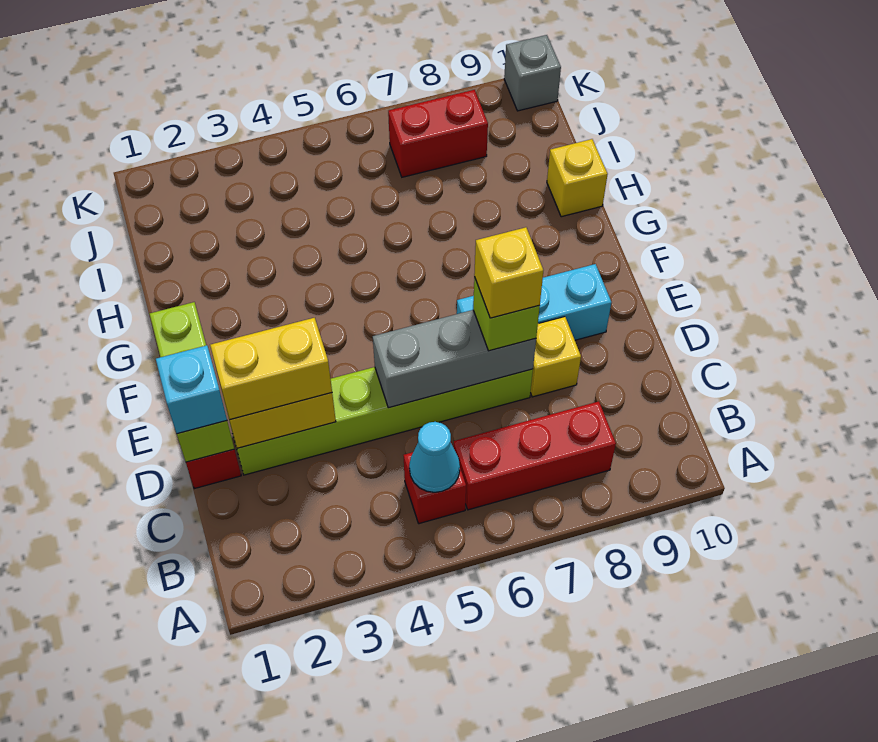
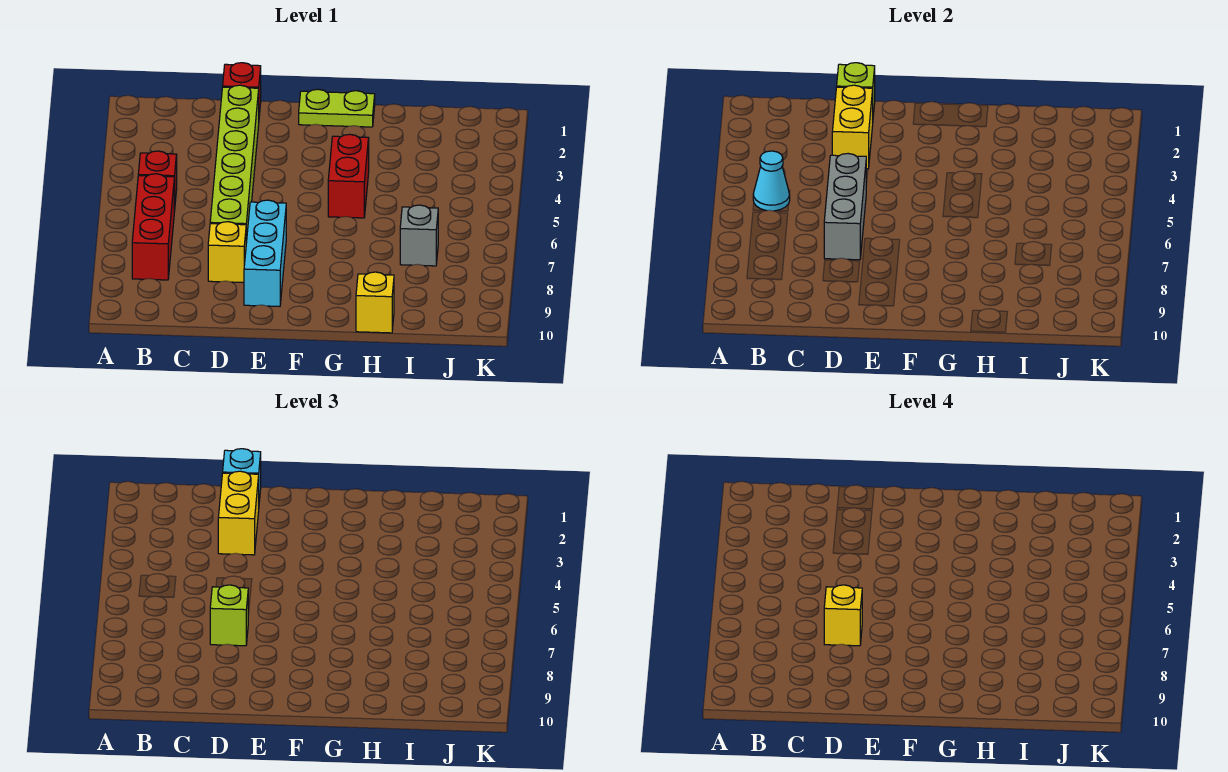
red brick J7:J8 level 1 -> red brick G4:G5 level 1
grey brick K10 level 1 -> grey brick I7 level 1

